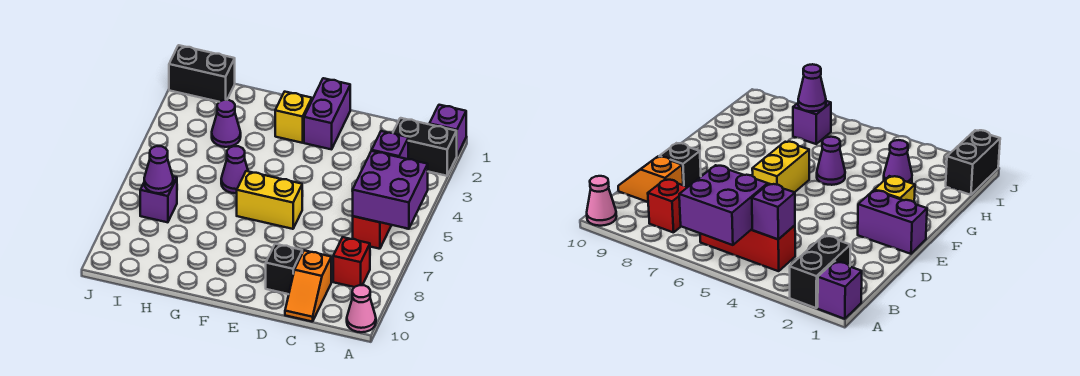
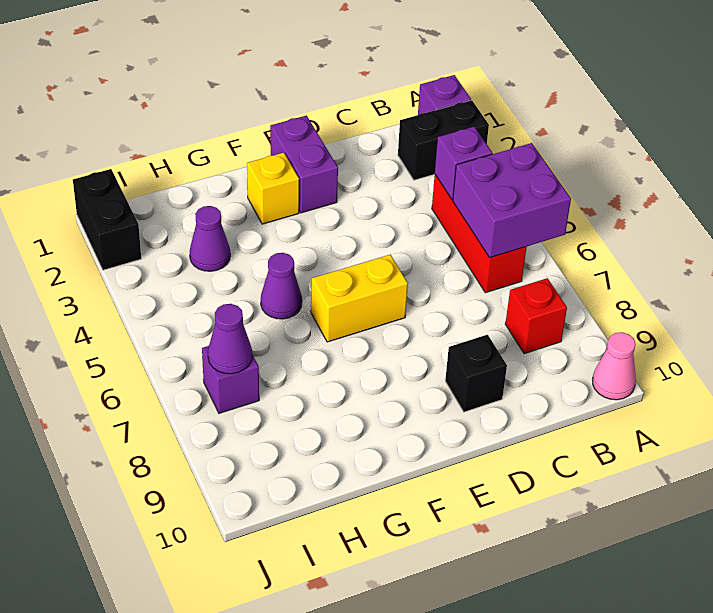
orange slope C9:C10 level 1 top 9 -> none
black brick I1:J1 level 1 -> black brick J1:J2 level 1

